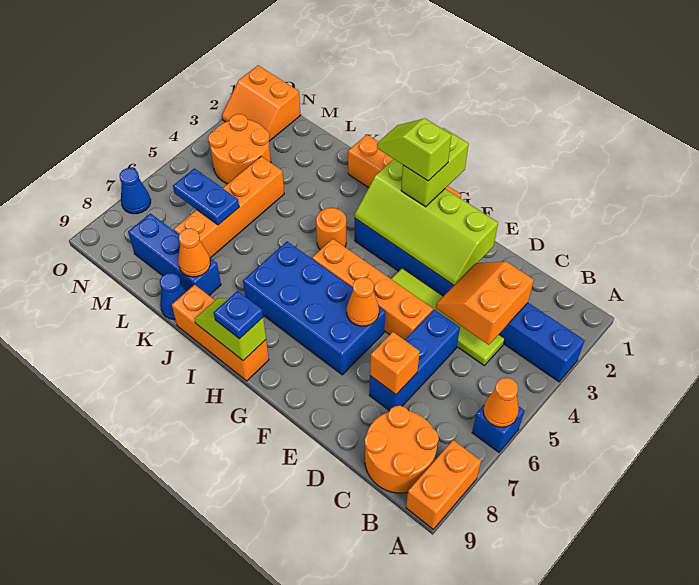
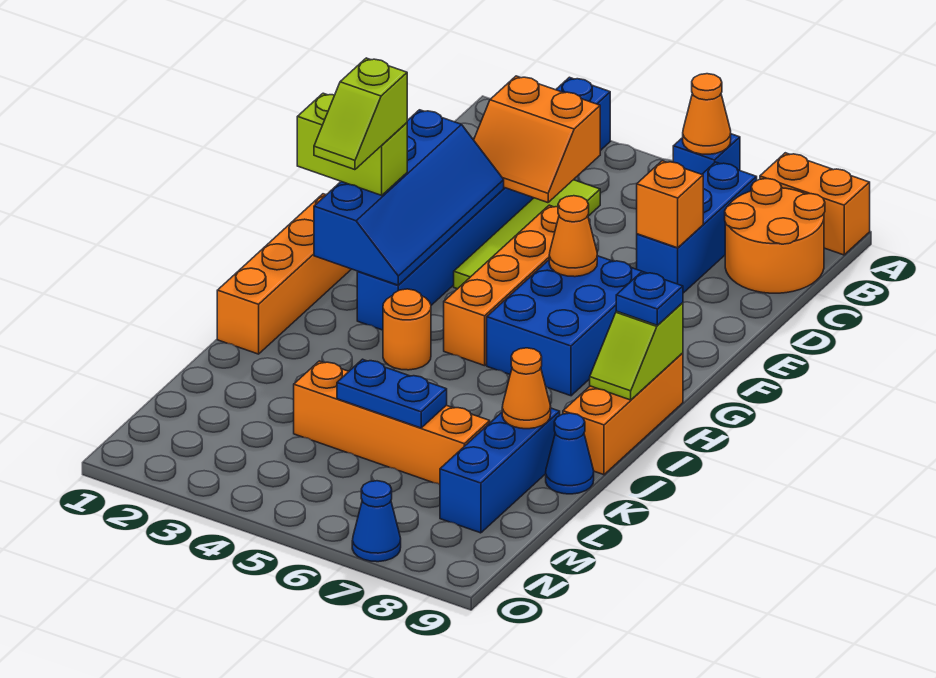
blue brick D5:D7 level 1 -> blue brick B7:D7 level 1
lime slope E2:H3 level 2 top 2 -> blue slope E2:H3 level 2 top 2
blue brick F6:I7 level 1 -> blue brick F6:H7 level 1
blue plate L6:M6 level 2 -> blue plate L5:L6 level 2
orange round brick M3:N4 level 1 -> none
orange slope N1:O2 level 1 top 1 -> none

